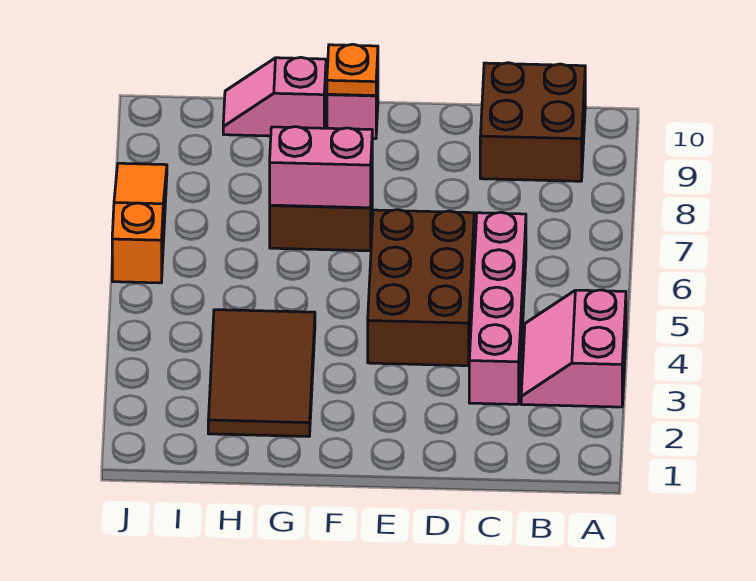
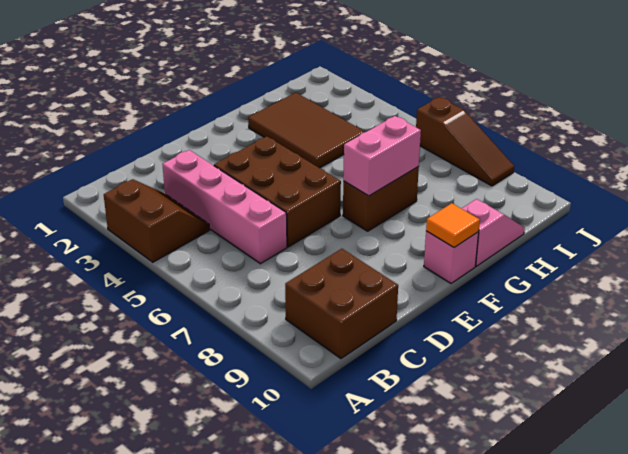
pink slope A3:B4 level 1 top A -> brown slope A3:B4 level 1 top A
orange plate F10 level 2 -> orange tile F10 level 2
orange slope J6:J8 level 1 top 6 -> brown slope J6:J8 level 1 top 6

